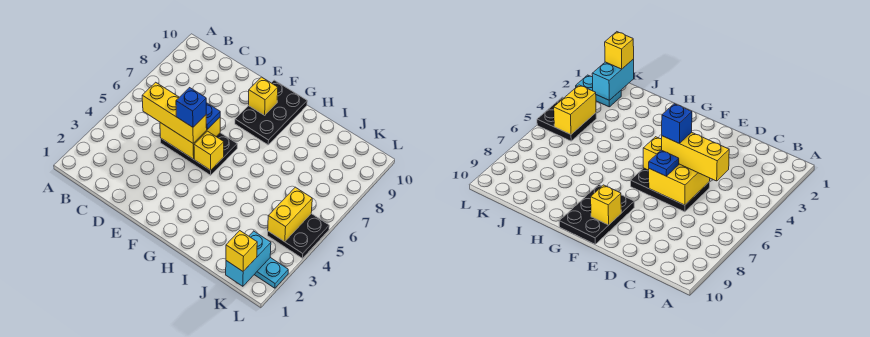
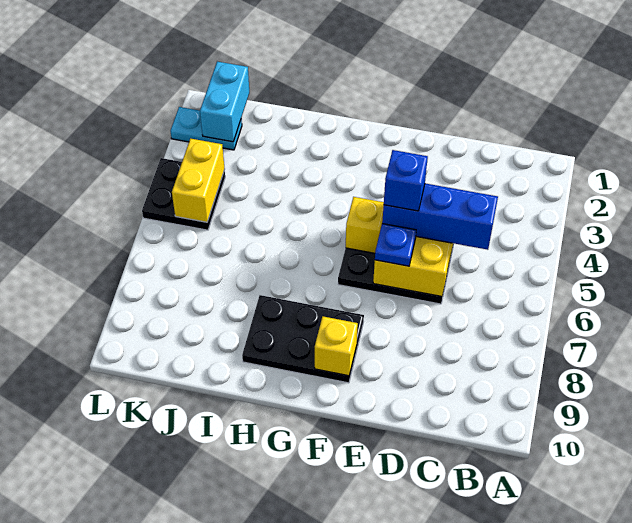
yellow brick C5:E5 level 3 -> blue brick C5:E5 level 3
black plate F8:G10 level 1 -> black plate F8:H9 level 1
yellow brick K1 level 3 -> none

